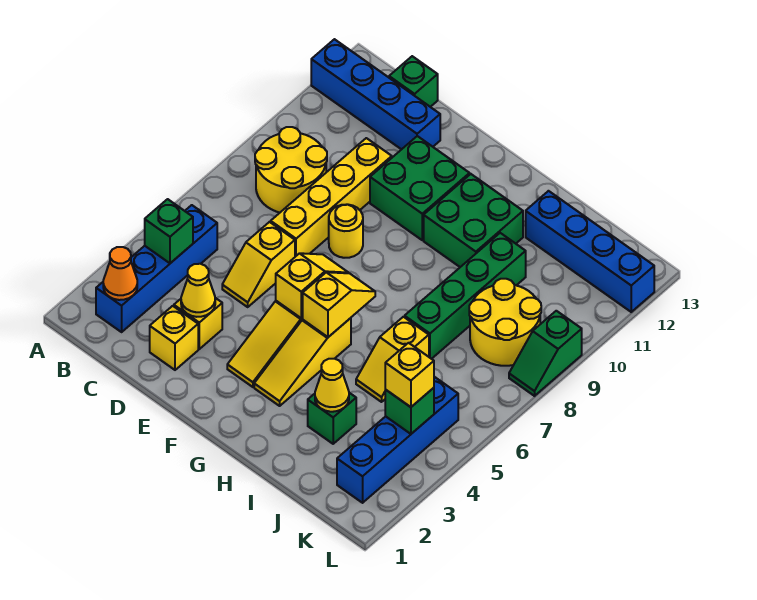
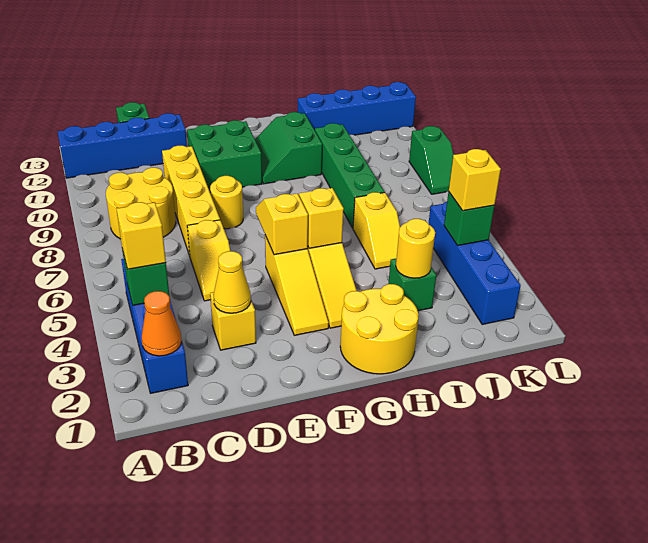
yellow brick D2 level 1 -> yellow brick B4 level 3
green brick G10:H11 level 1 -> green slope G10:H11 level 1 top H
yellow cone I3 level 2 -> yellow round brick I3 level 2
yellow round brick J8:K9 level 1 -> yellow round brick G1:H2 level 1

